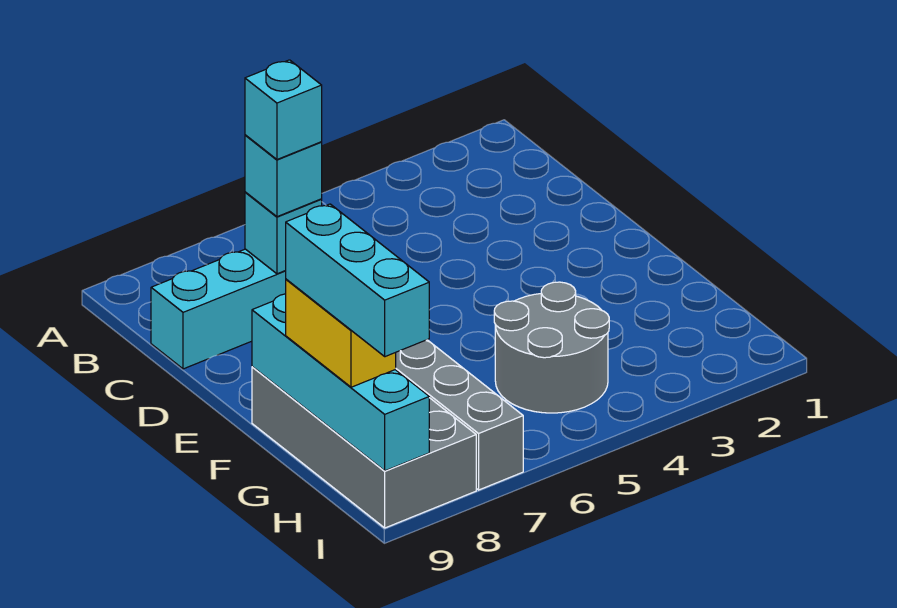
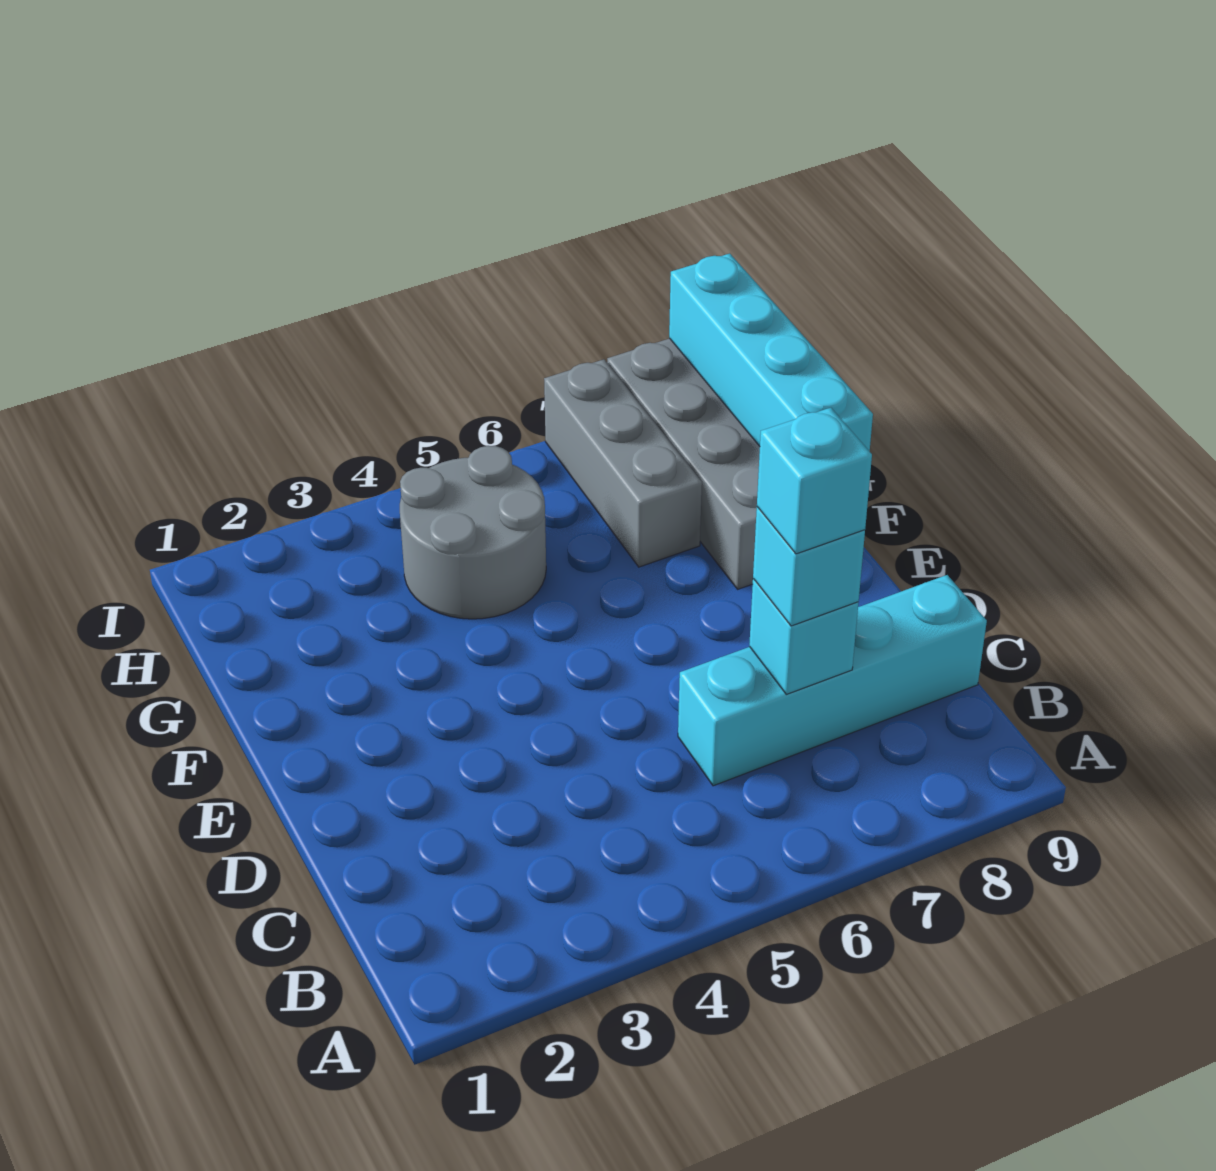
yellow brick G9:H9 level 3 -> none
cyan brick G9:I9 level 4 -> none

